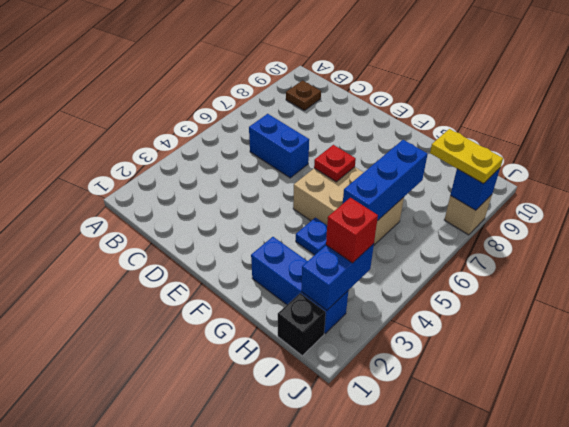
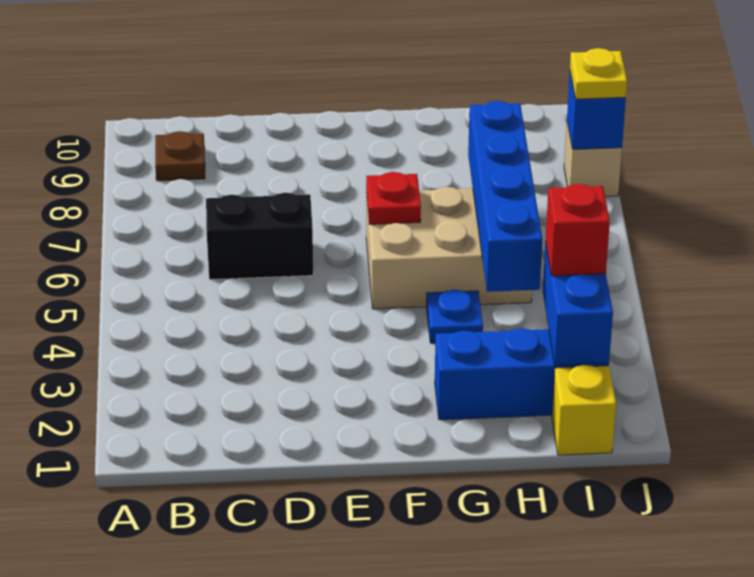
blue brick C6:D6 level 1 -> black brick C6:D6 level 1
blue brick H5:H7 level 2 -> blue brick H4:H7 level 2
black brick I1 level 1 -> yellow brick I1 level 1
yellow plate I8:J8 level 3 -> yellow plate J8 level 3

